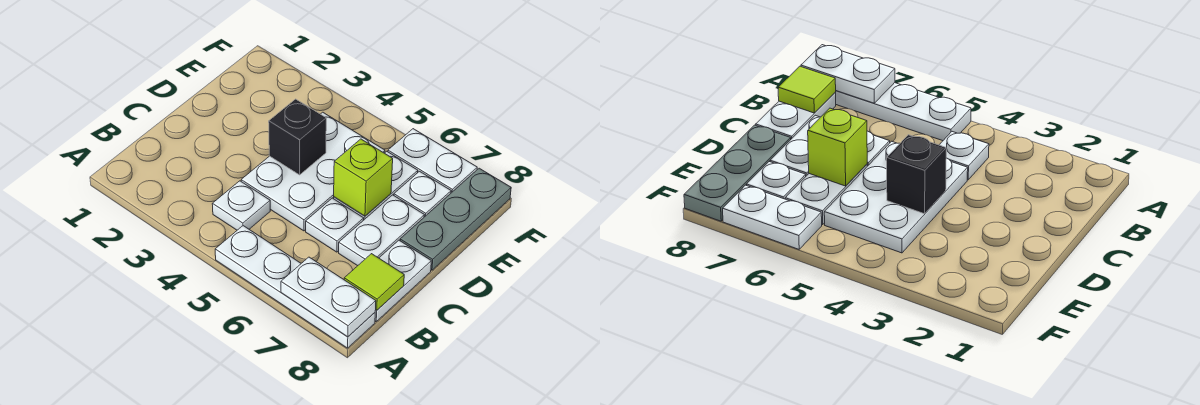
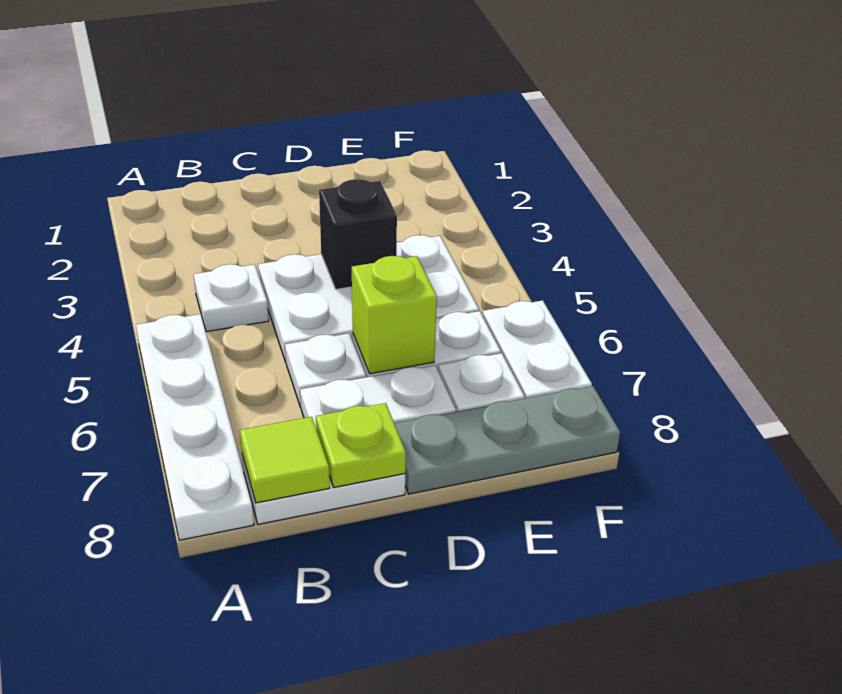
white plate A7:A8 level 2 -> none
none -> lime plate C8 level 2

